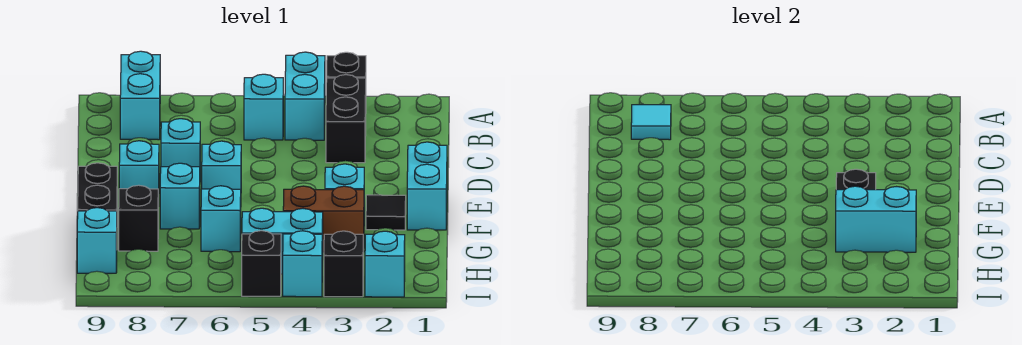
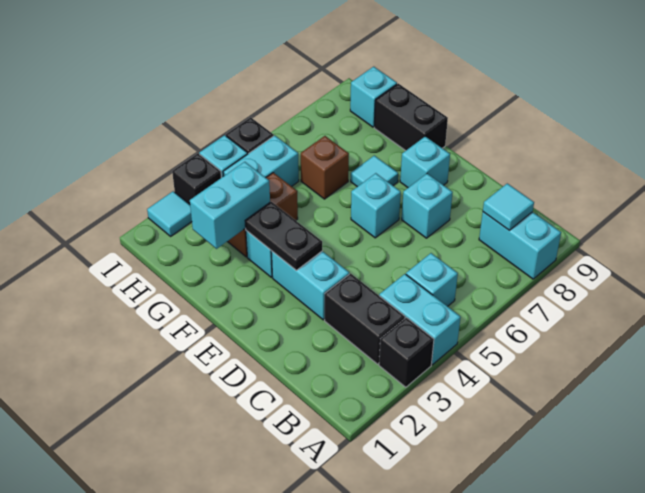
cyan brick E1:F1 level 1 -> cyan brick D3:E3 level 1
black tile F2 level 1 -> none
cyan brick F7 level 1 -> cyan tile F7 level 1
cyan brick G6 level 1 -> brown brick G6 level 1
black brick G8 level 1 -> none
cyan brick I2 level 1 -> cyan tile I2 level 1

